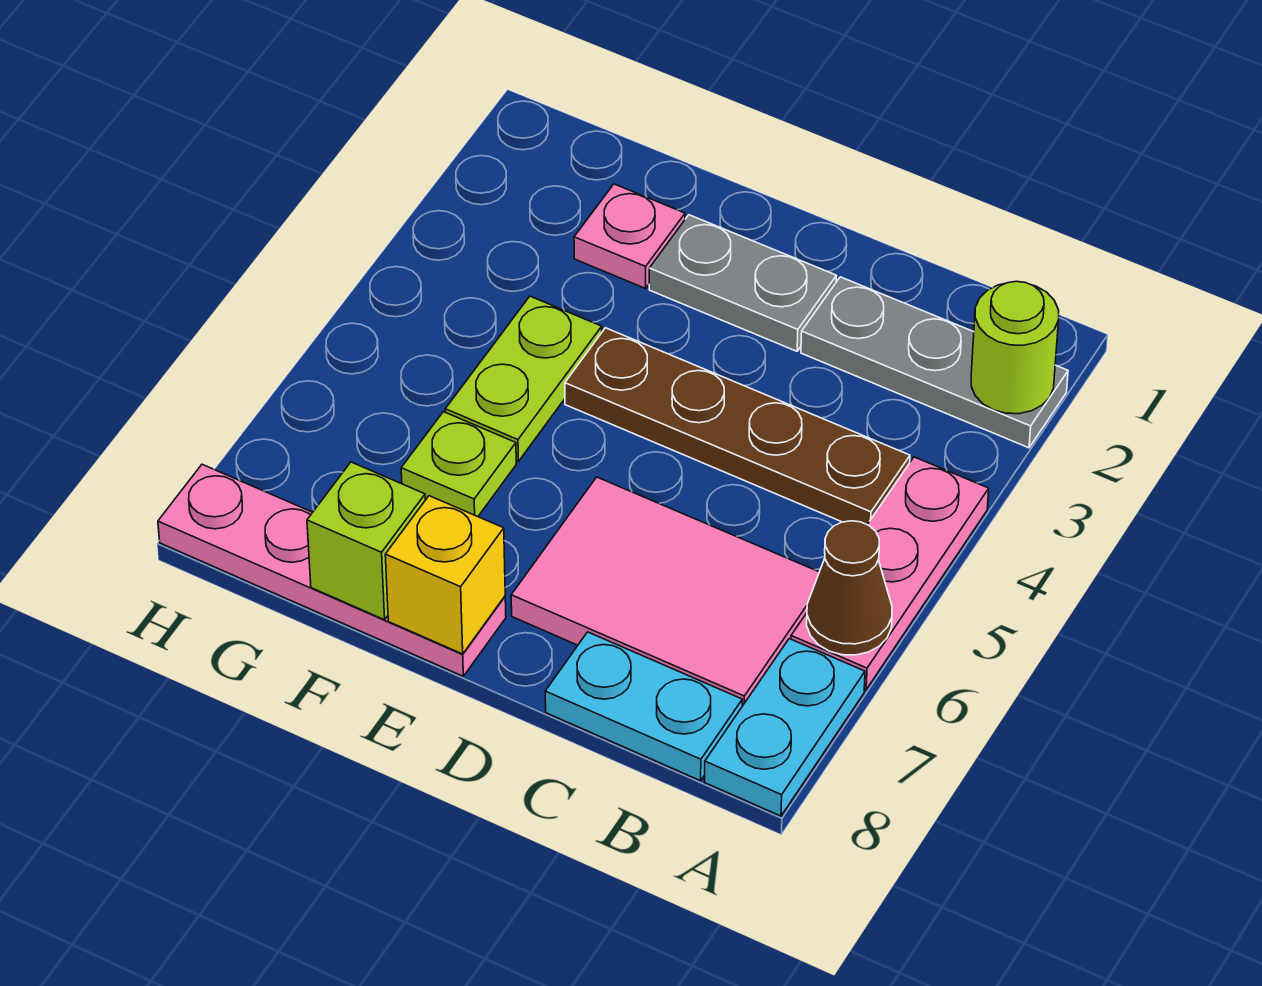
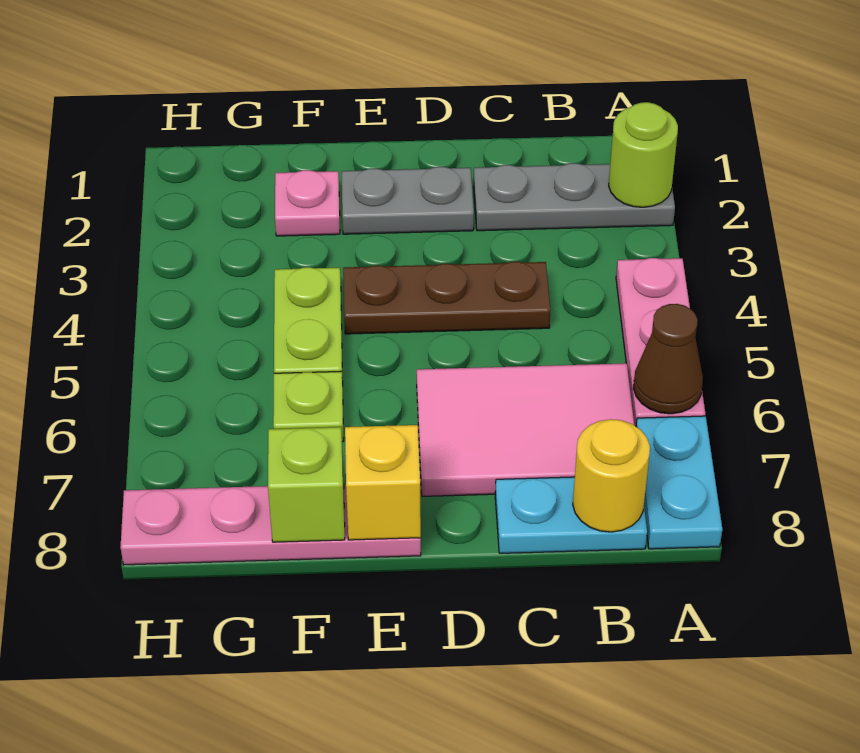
brown plate B4:E4 level 1 -> brown plate C4:E4 level 1
none -> yellow round brick B8 level 2

